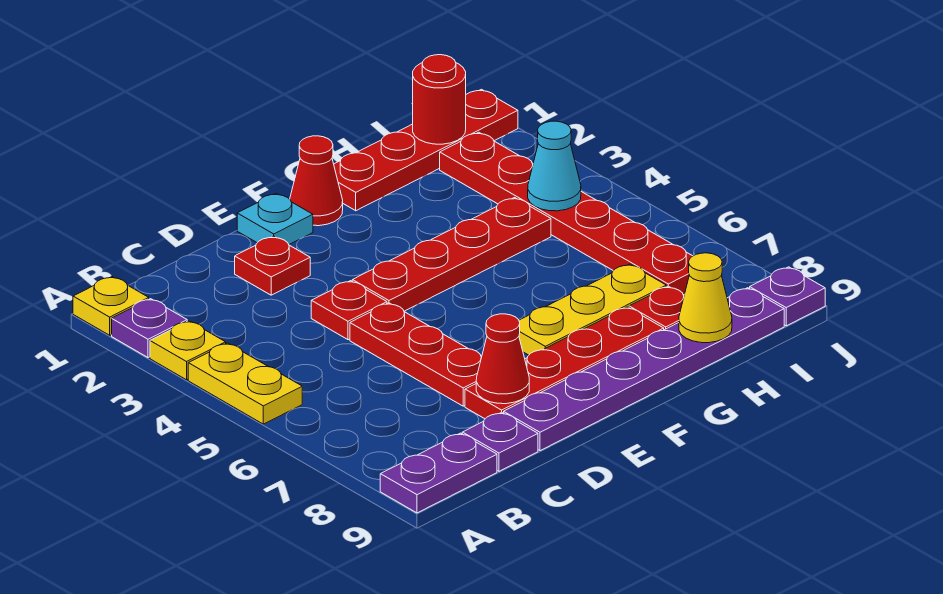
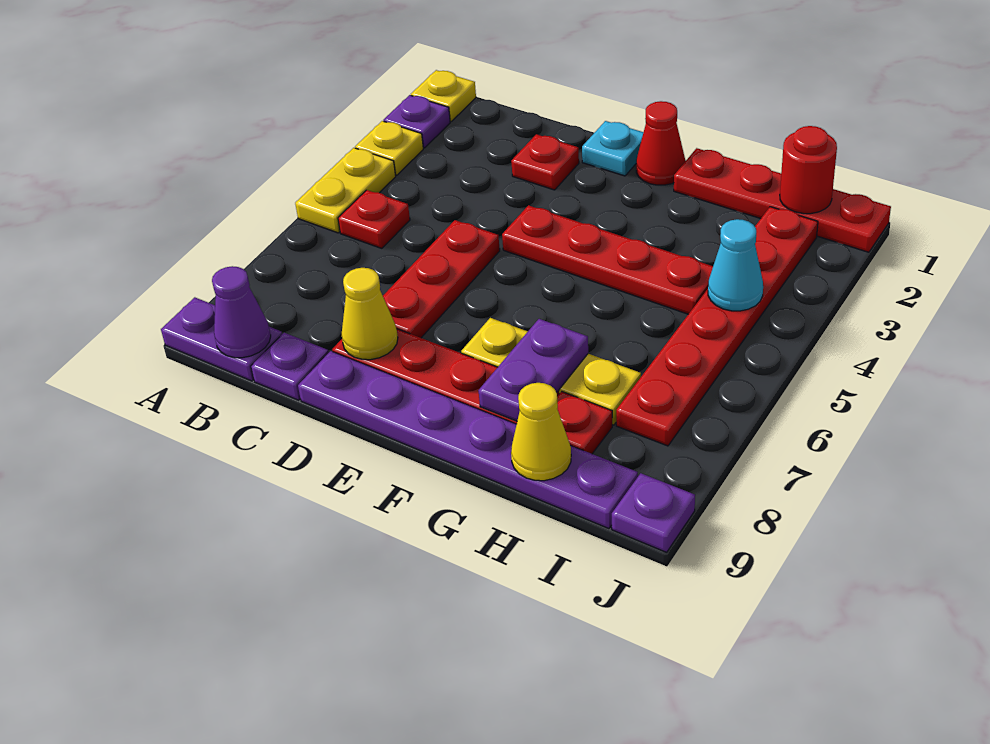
none -> purple cone B9 level 2
red plate D4 level 1 -> red plate B5 level 1
red cone D8 level 2 -> yellow cone D8 level 2
none -> purple plate G7:G8 level 2

